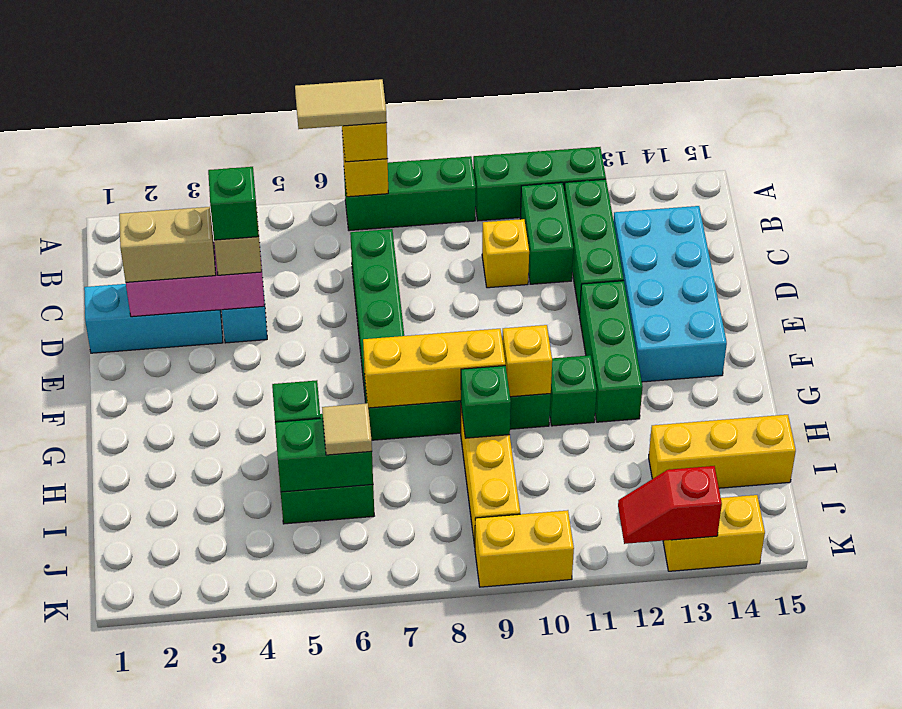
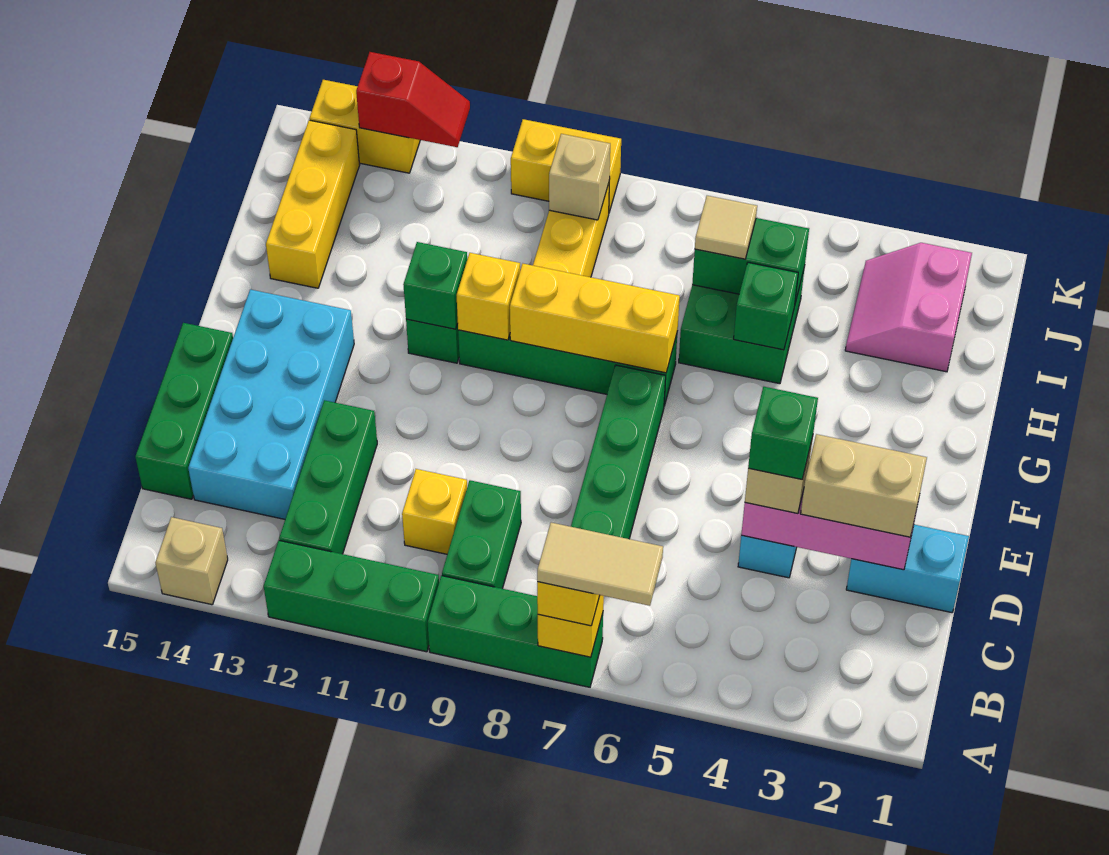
none -> tan brick A14 level 1
green brick B11:C11 level 1 -> green brick B9:C9 level 1
cyan brick D1:D3 level 1 -> cyan brick D1:D2 level 1
green brick E12:G12 level 1 -> green brick C15:E15 level 1
green brick H9 level 2 -> green brick G11 level 2
none -> pink slope I2:J3 level 1 top 2
yellow brick I13:I15 level 1 -> yellow brick H14:J14 level 1
none -> tan brick J9 level 2

